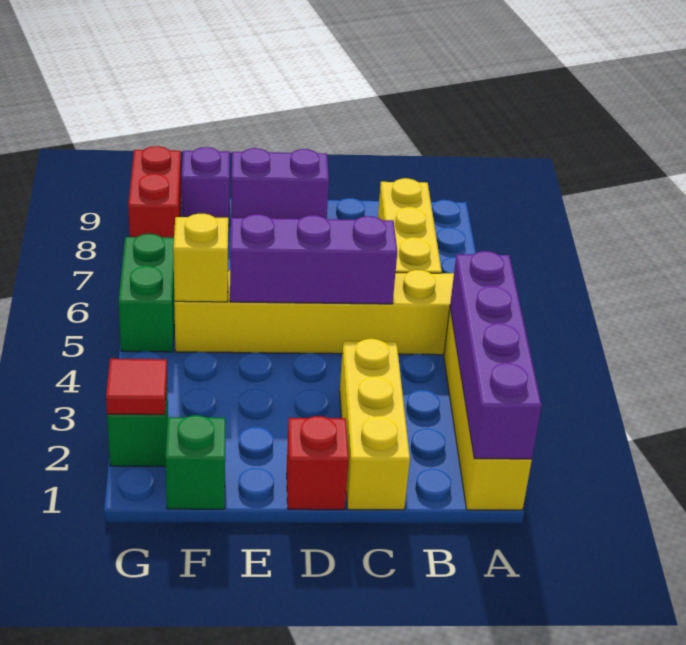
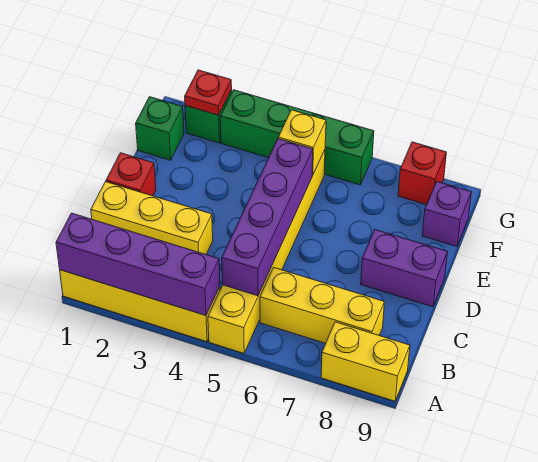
none -> yellow brick A8:A9 level 1
purple brick C5:E5 level 2 -> purple brick B5:E5 level 2
purple brick D9:E9 level 1 -> purple brick D8:D9 level 1
red tile G2 level 2 -> red plate G2 level 2
green brick G5:G6 level 1 -> green brick G3:G6 level 1
red brick G8:G9 level 1 -> red brick G8 level 1

